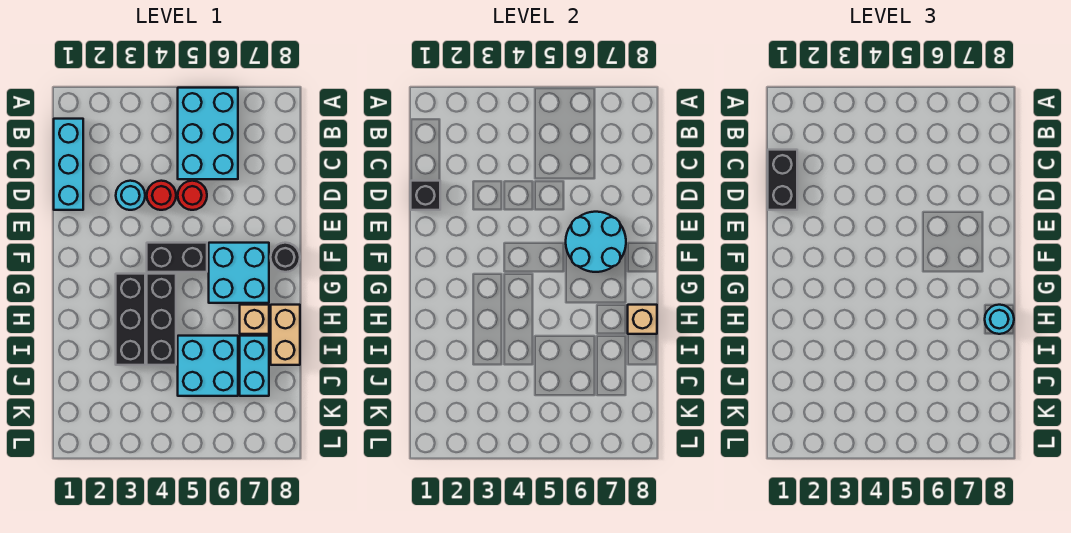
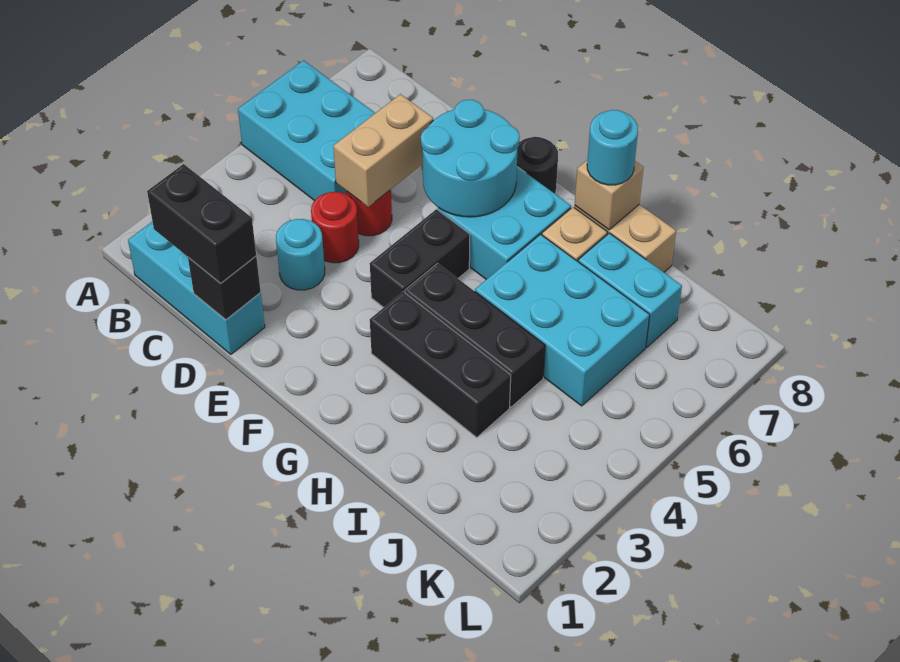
none -> tan brick D5:D6 level 2
cyan brick I5:J6 level 1 -> cyan brick H5:J6 level 1

